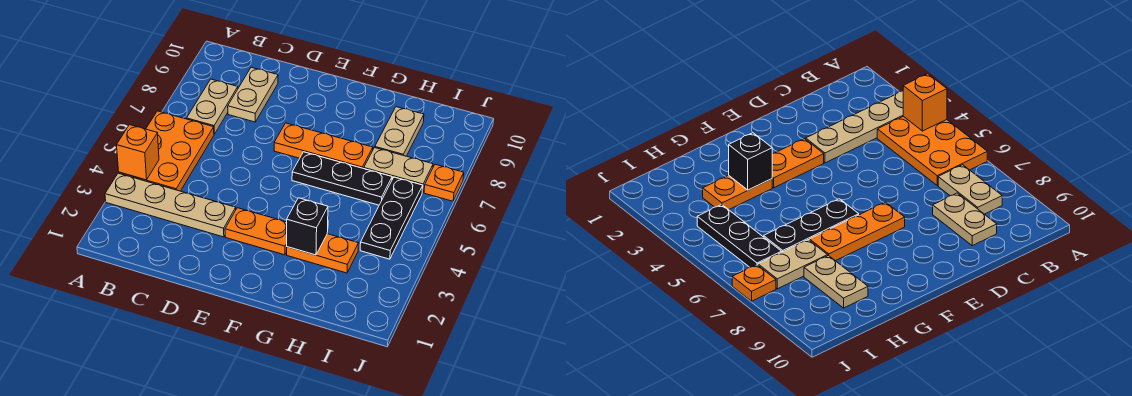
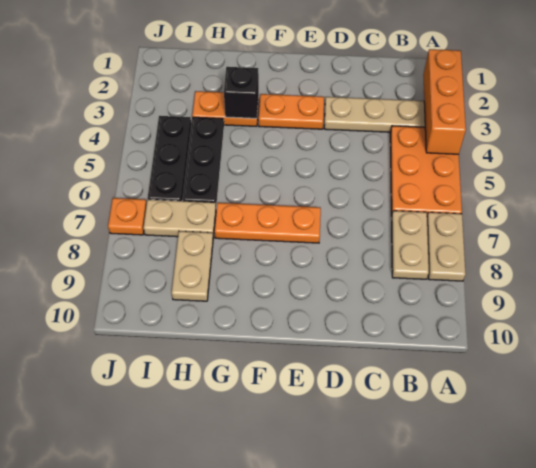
orange brick A4 level 2 -> orange brick A2:A4 level 2
tan plate C8:C9 level 1 -> tan plate A7:A8 level 1
black plate F6:H6 level 1 -> black plate H4:H6 level 1

